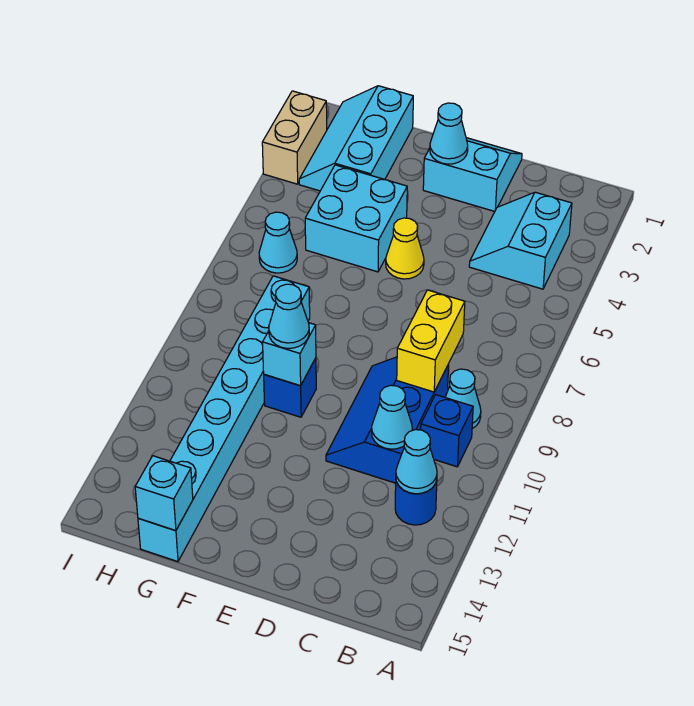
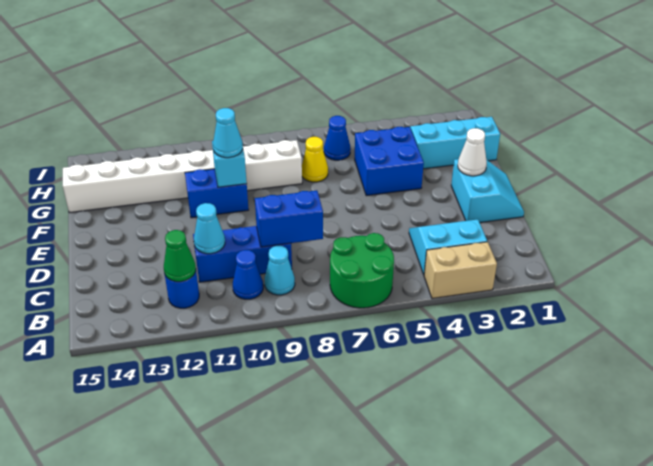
none -> green round brick A6:B7 level 1
blue brick B10 level 1 -> blue cone B10 level 1
cyan cone B12 level 2 -> green cone B12 level 2
yellow brick C8:C9 level 2 -> blue brick C8:C9 level 2
cyan cone E2 level 2 -> white cone E2 level 2
yellow cone E5 level 1 -> yellow cone G7 level 1
cyan brick F4:G5 level 1 -> blue brick F4:G5 level 1
blue brick F10 level 1 -> blue brick F10:F11 level 1
cyan brick G8:G15 level 1 -> white brick G8:G15 level 1
cyan brick G15 level 2 -> none
cyan cone H6 level 1 -> blue cone H6 level 1
tan brick I2:I3 level 1 -> tan brick A3:A4 level 1

